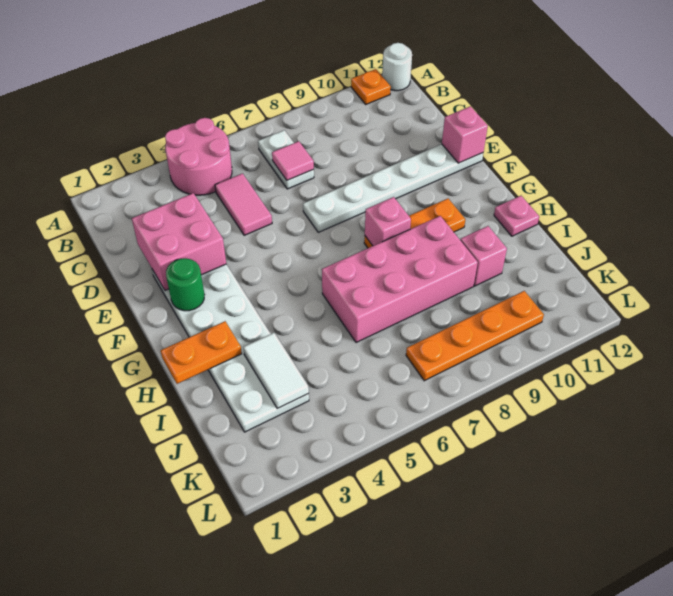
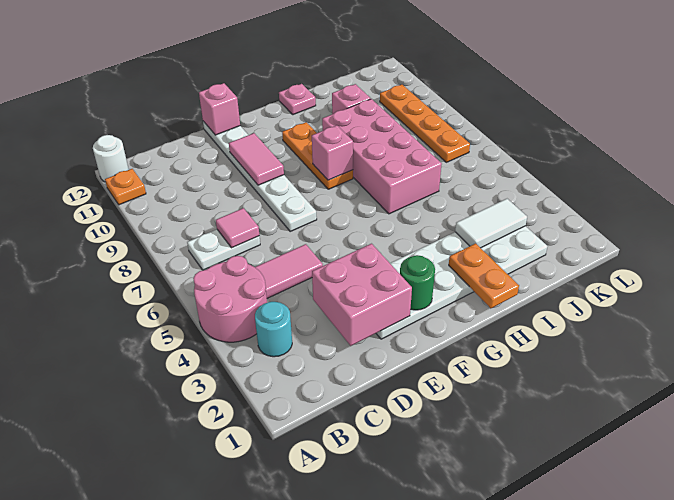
none -> cyan round brick B3 level 1
none -> pink tile E9:E10 level 2

